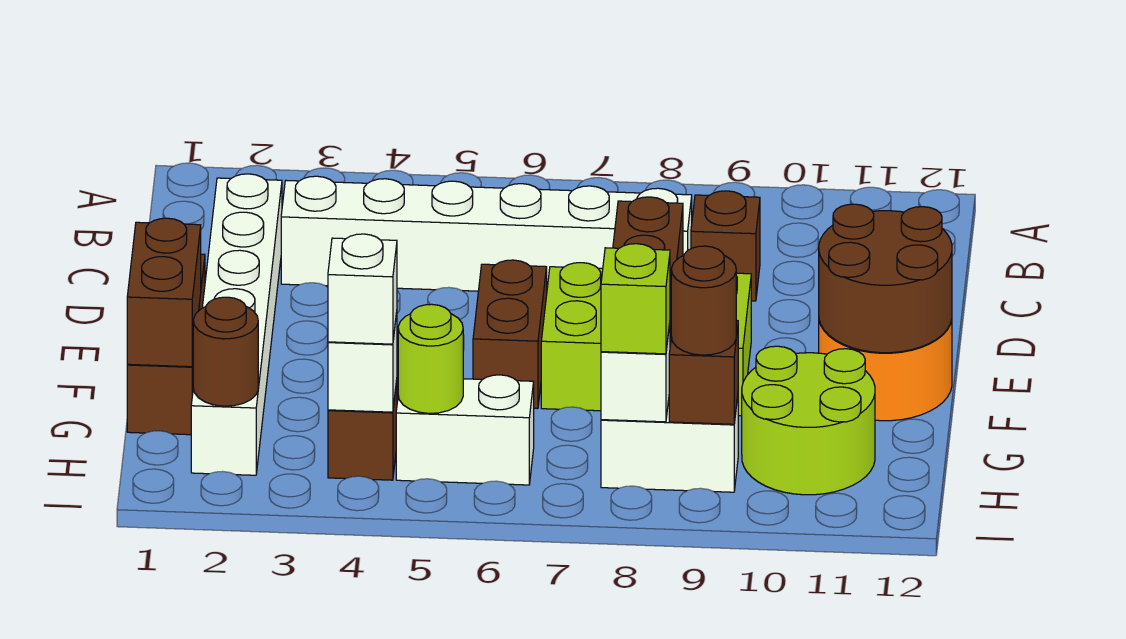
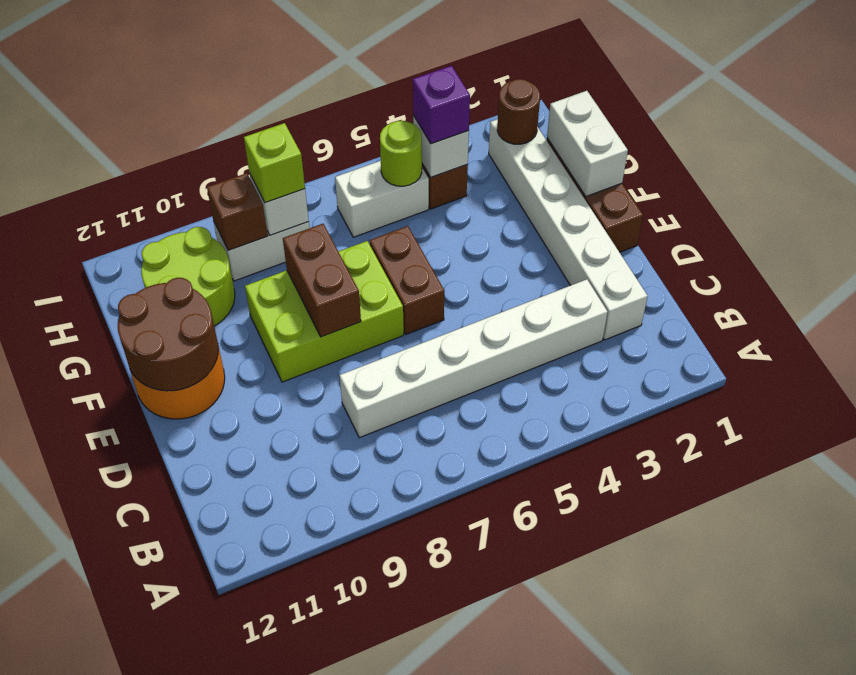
brown brick C9 level 1 -> none
brown brick F1:G1 level 2 -> white brick F1:G1 level 2
white brick H4 level 3 -> purple brick H4 level 3
brown round brick H9 level 3 -> none

